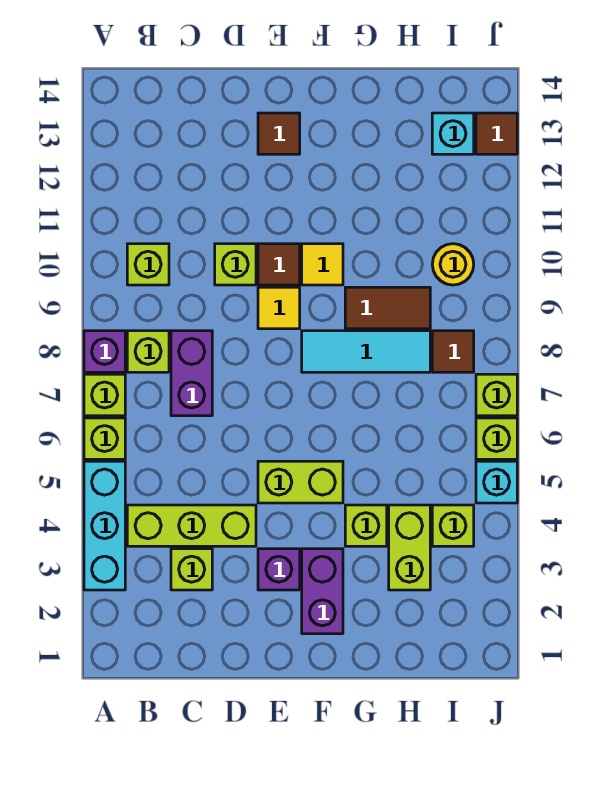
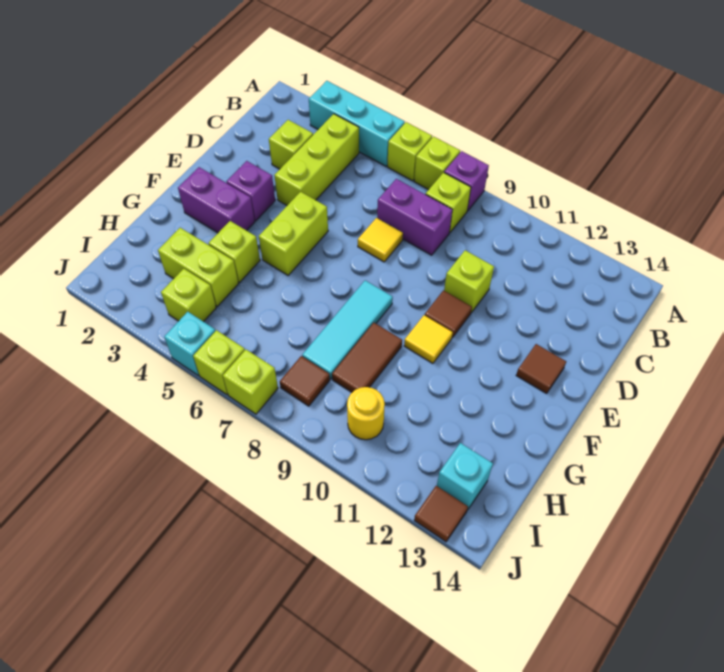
lime brick B10 level 1 -> none
yellow tile E9 level 1 -> yellow tile D7 level 1

